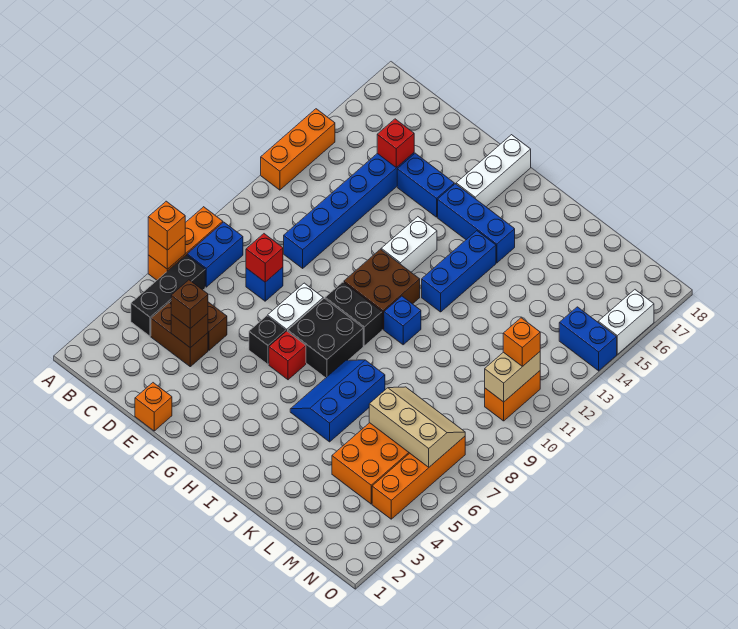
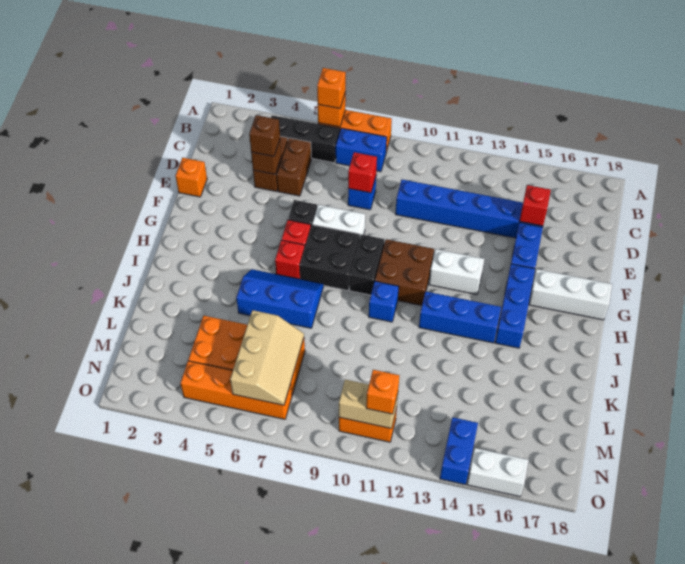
orange brick A12:A14 level 1 -> none
none -> red brick H6 level 1

